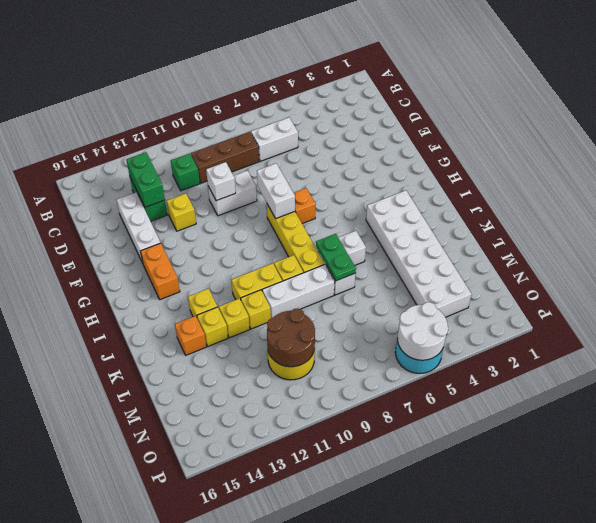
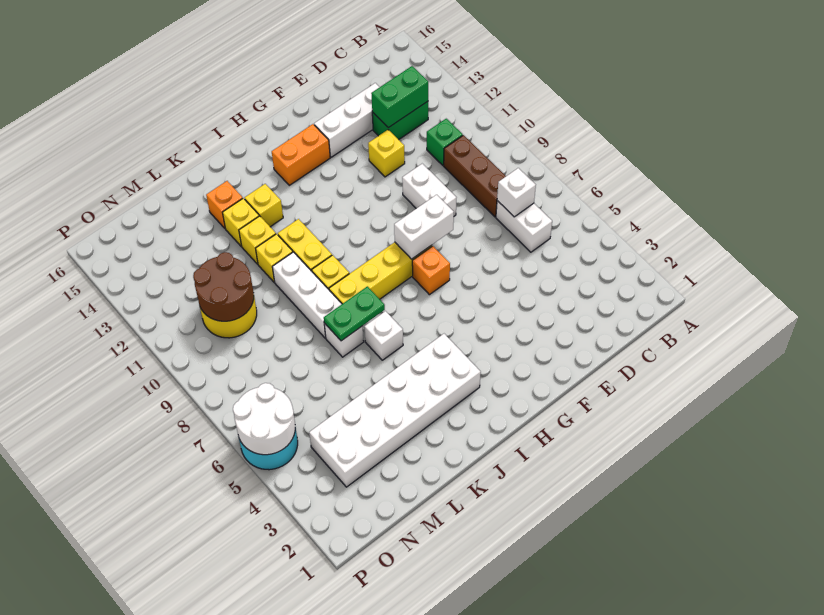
white brick E10 level 2 -> white brick C7 level 2

